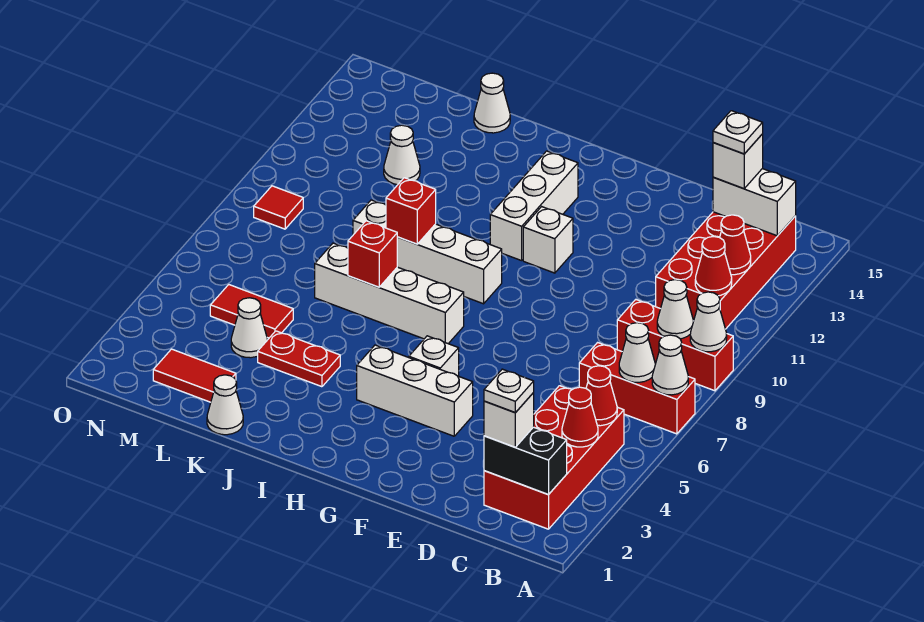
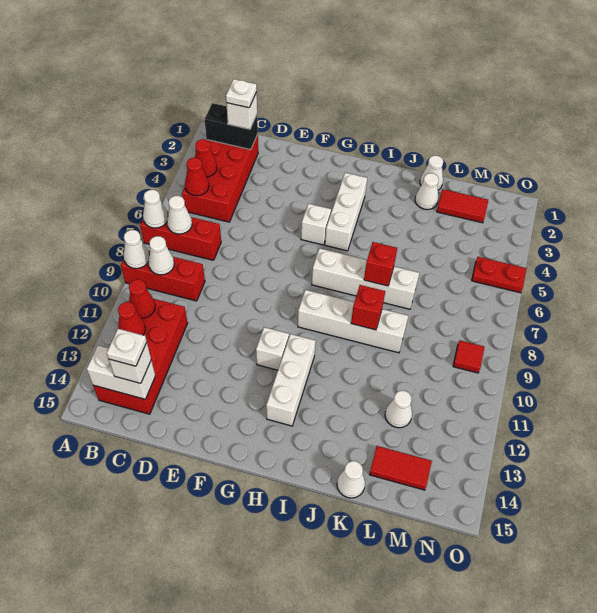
white brick F4:H4 level 1 -> white brick H3:H5 level 1
red plate J4:K4 level 1 -> red plate N5:O5 level 1
white cone L4 level 1 -> white cone K2 level 1
red tile L5:M5 level 1 -> red tile L14:M14 level 1

